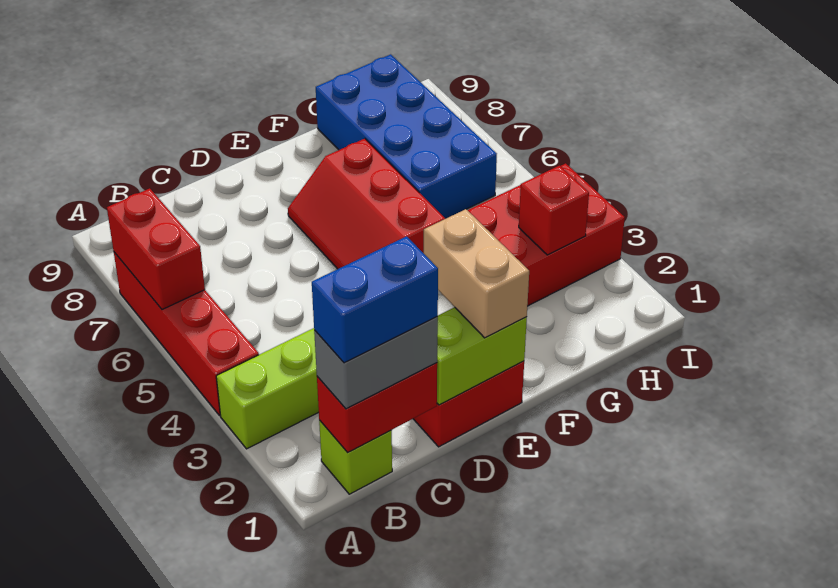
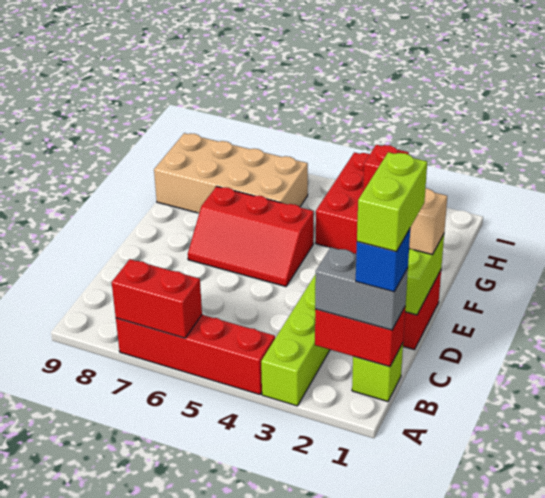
red brick B1:C1 level 2 -> red brick B1:B2 level 2
grey brick B1:C1 level 3 -> grey brick B1:B2 level 3
blue brick B1:C1 level 4 -> blue brick B1 level 4
none -> lime brick B1:C1 level 5
blue brick G6:H9 level 1 -> tan brick G6:H9 level 1

